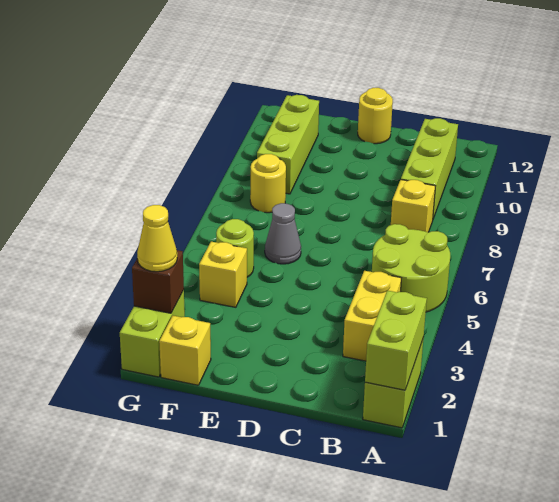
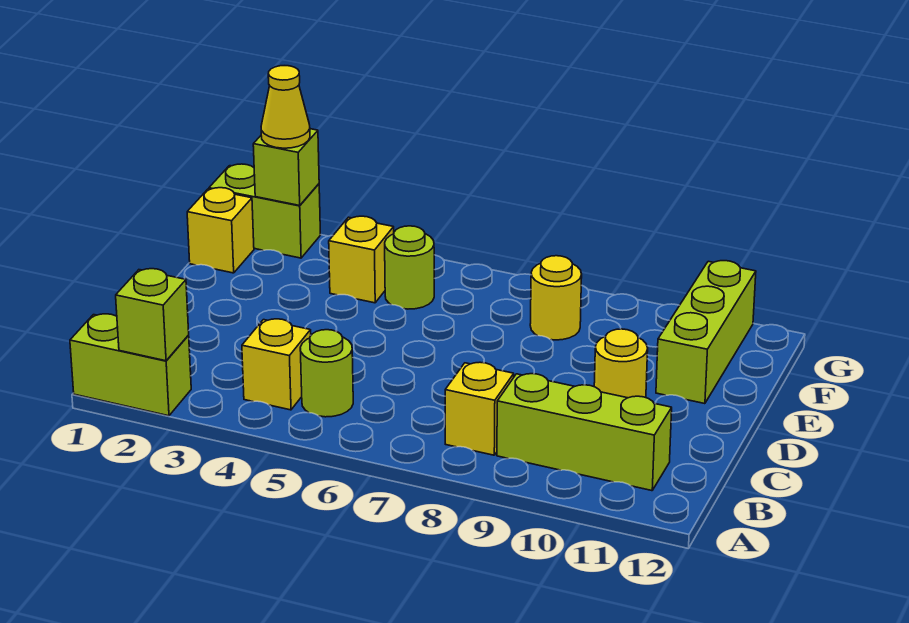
lime brick A1:A2 level 2 -> lime brick A2 level 2
lime round brick A5:B6 level 1 -> lime round brick B5 level 1
yellow brick B3:B4 level 1 -> yellow brick B4 level 1
yellow round brick D12 level 1 -> yellow round brick D10 level 1
grey cone E6 level 1 -> none
lime brick F9:F11 level 1 -> lime brick E11:G11 level 1
brown brick G2 level 2 -> lime brick G2 level 2

